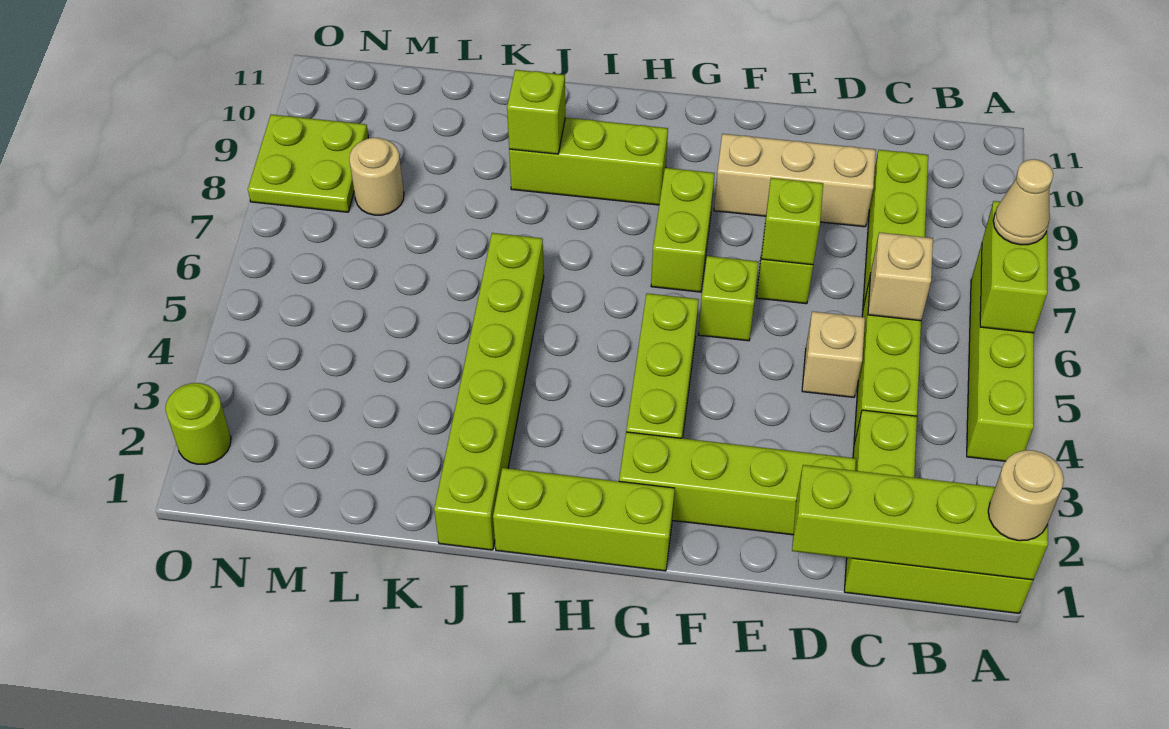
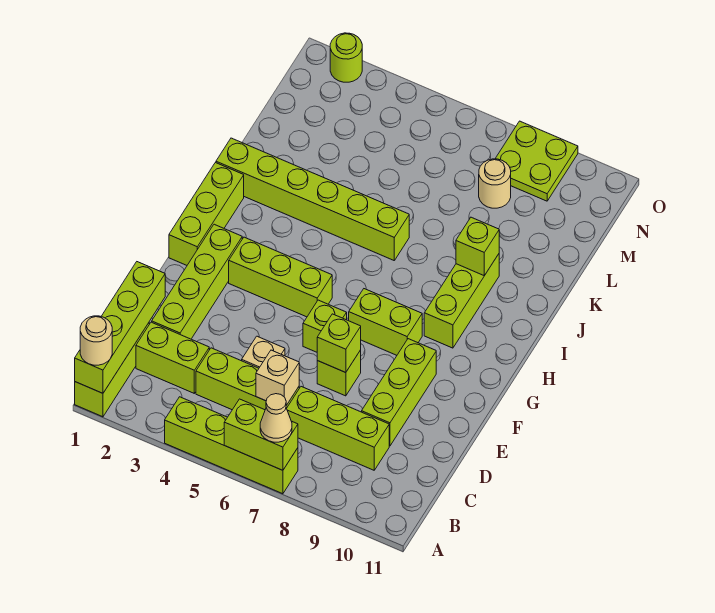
tan brick D9:F9 level 1 -> lime brick D9:F9 level 1

